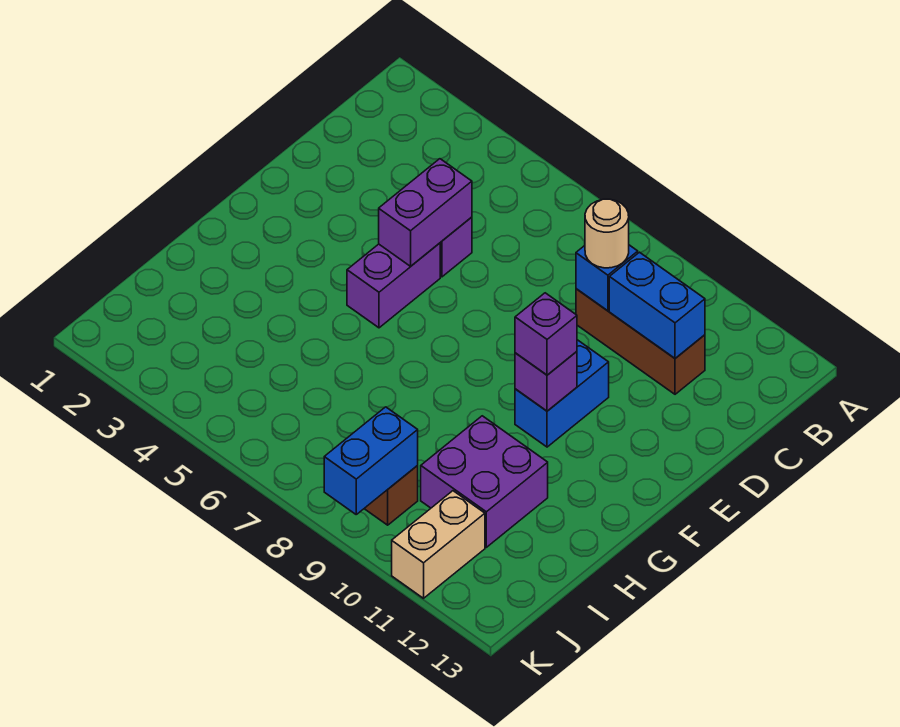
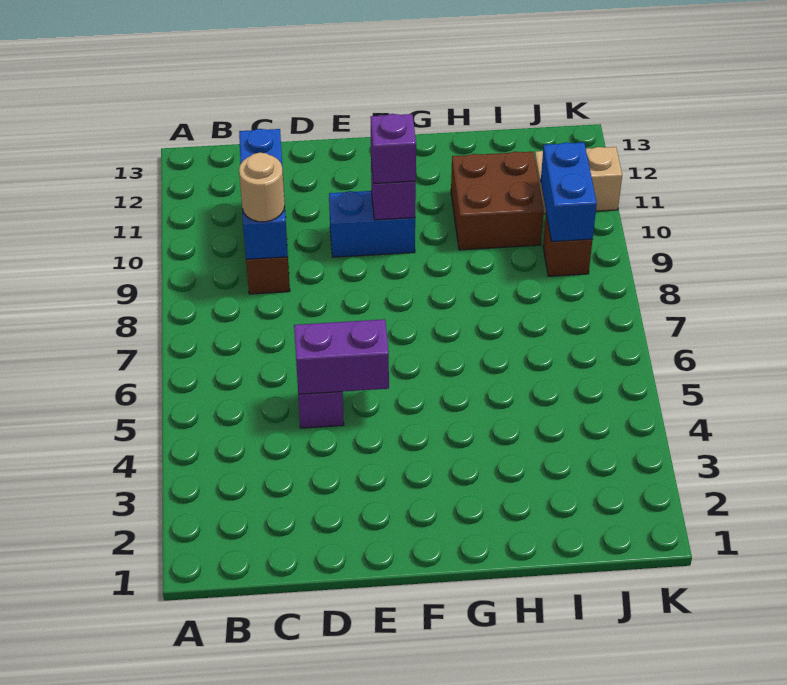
purple brick E5:F5 level 1 -> none
purple brick H10:I11 level 1 -> brown brick H10:I11 level 1
blue brick J9:K9 level 2 -> blue brick J9:J10 level 2

